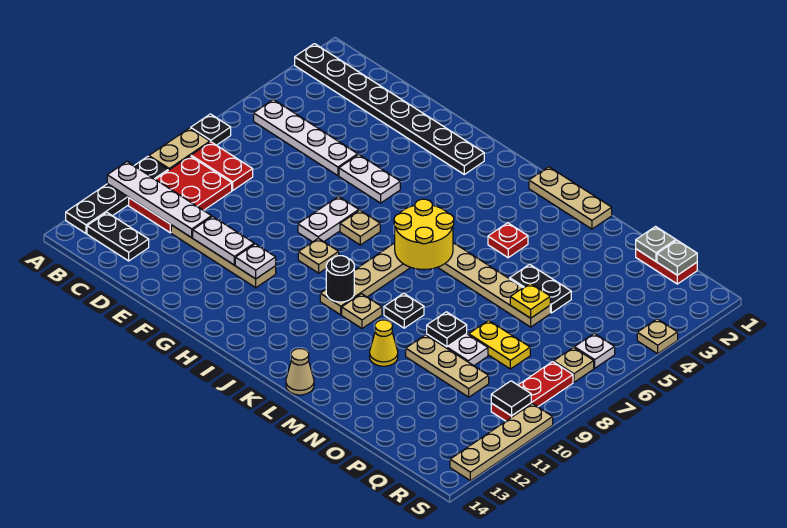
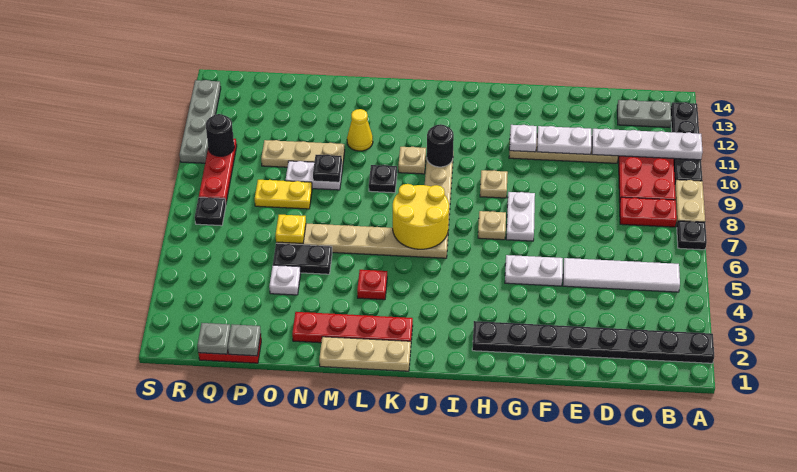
white plate B5:E5 level 1 -> white tile B5:E5 level 1
black plate B13:C13 level 1 -> grey plate B13:C13 level 1
none -> red plate K2:N2 level 1
tan cone L14 level 1 -> none
white plate R6 level 1 -> white plate O4 level 1
tan plate R7 level 1 -> black plate R7 level 1
black tile R10 level 2 -> black round brick R10 level 2
tan plate S4 level 1 -> none
tan plate S10:S13 level 1 -> grey plate S10:S13 level 1

